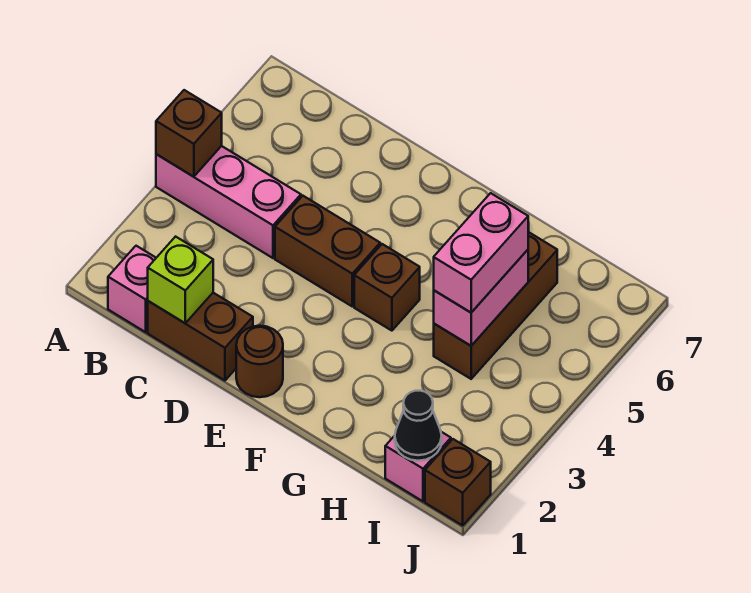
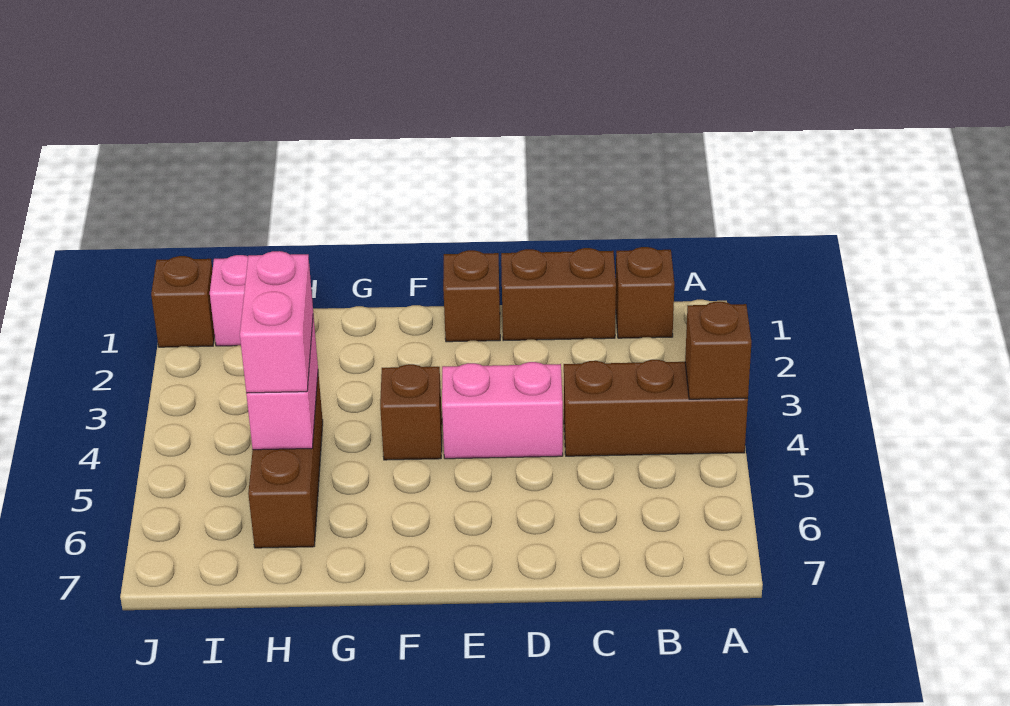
pink brick A4:C4 level 1 -> brown brick A4:C4 level 1
pink brick B1 level 1 -> brown brick B1 level 1
lime brick C1 level 2 -> none
brown brick D4:E4 level 1 -> pink brick D4:E4 level 1
brown round brick E1 level 1 -> brown brick E1 level 1
black cone I1 level 2 -> none

